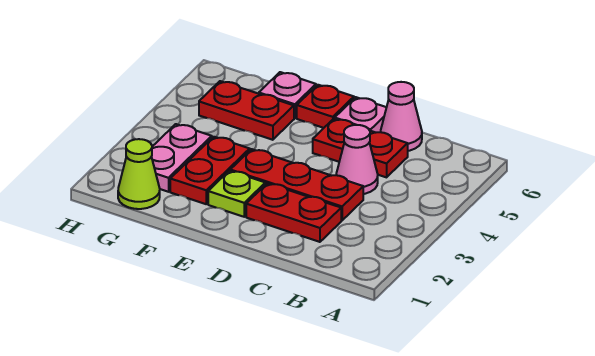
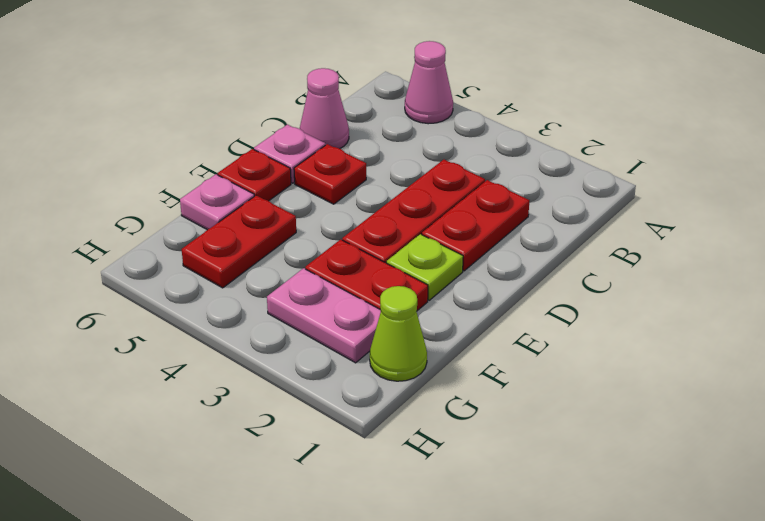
pink cone C4 level 1 -> pink cone A5 level 1
red plate C5:D5 level 1 -> red plate D5 level 1

